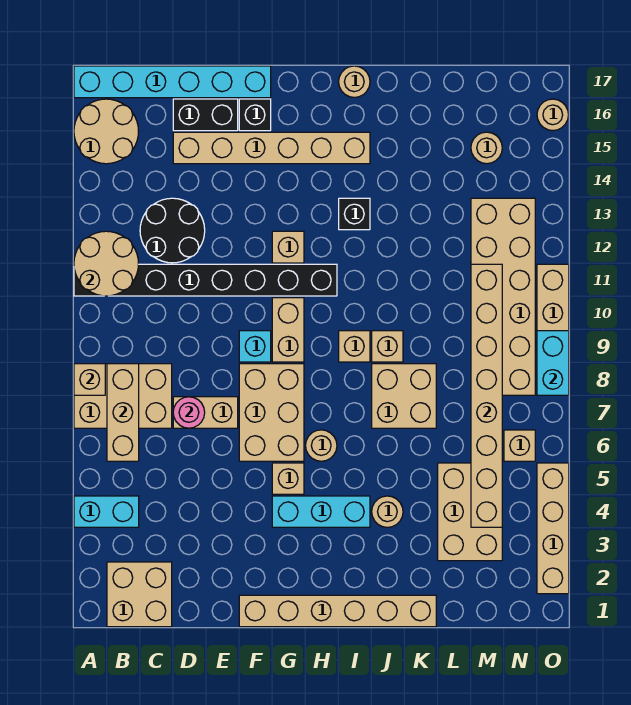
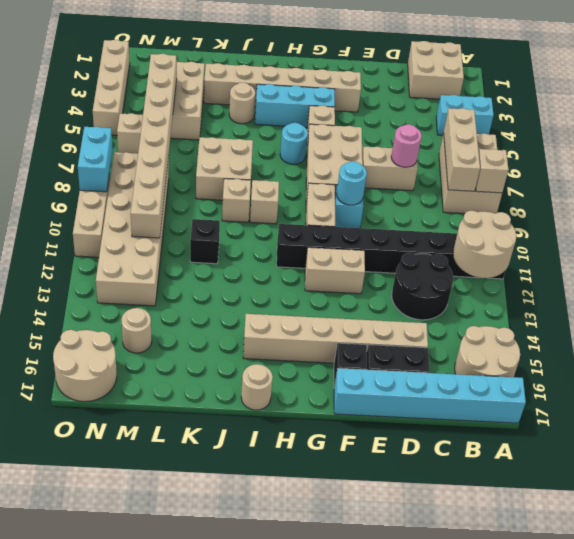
tan brick A7:C8 level 1 -> tan brick A6:B8 level 1
tan brick F1:K1 level 1 -> tan brick F3:K3 level 1
none -> cyan round brick F9 level 2
tan brick G12 level 1 -> tan brick F12:G12 level 1
tan round brick H6 level 1 -> cyan round brick H6 level 1
black brick I13 level 1 -> black brick K11 level 1
tan round brick O16 level 1 -> tan round brick N16:O17 level 1

